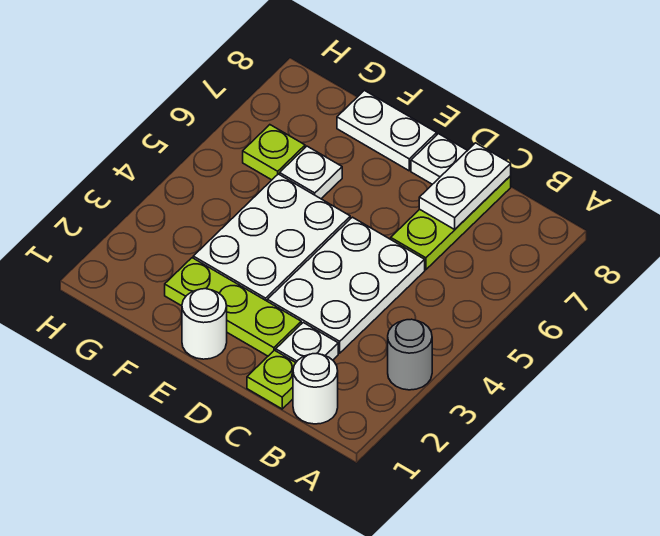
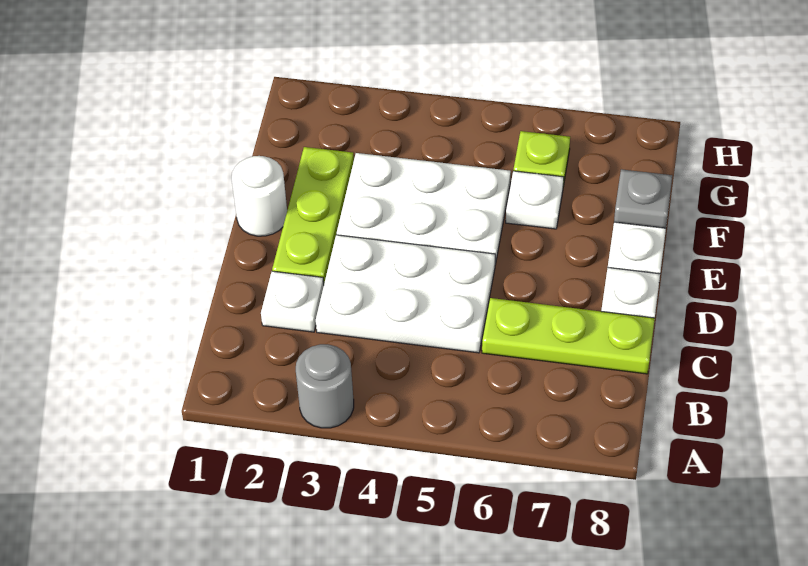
white round brick B1 level 1 -> none
lime plate C1 level 1 -> none
white plate C7:C8 level 2 -> none
none -> grey plate F8 level 2

